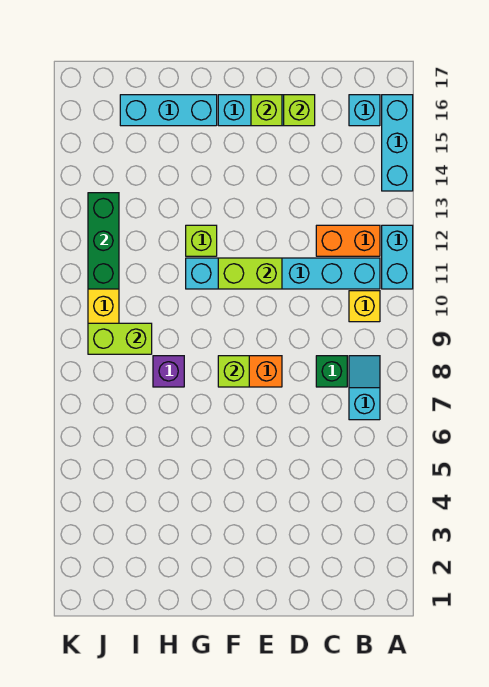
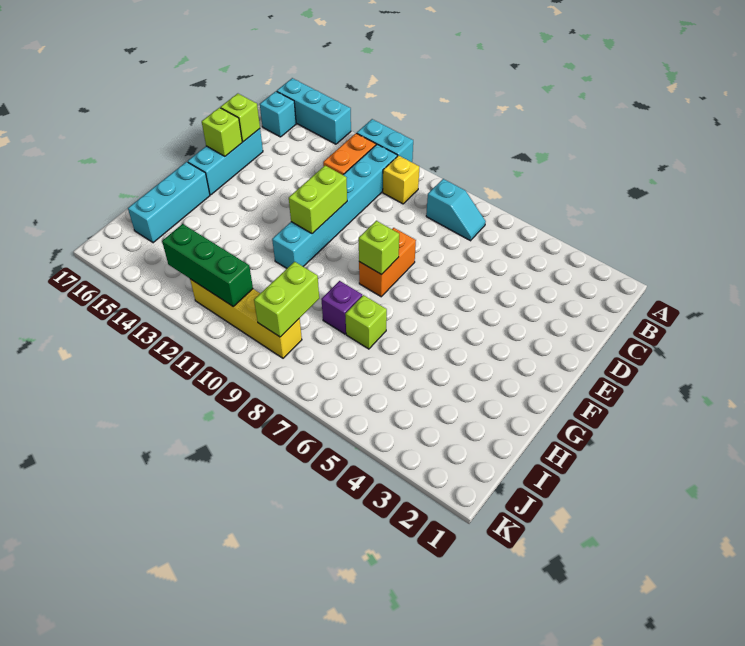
cyan slope B7:B8 level 1 top 7 -> cyan slope B7:B8 level 1 top 8
green brick C8 level 1 -> none
lime brick G12 level 1 -> lime brick H7 level 1

